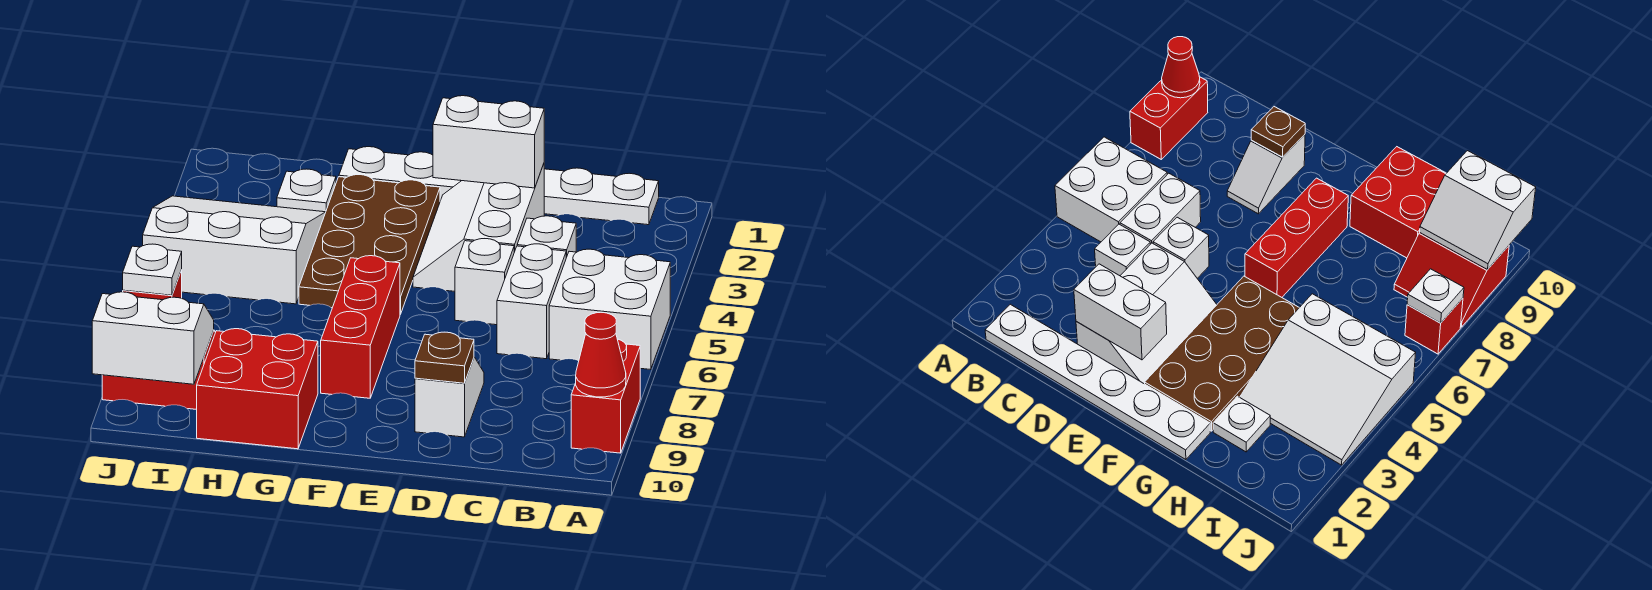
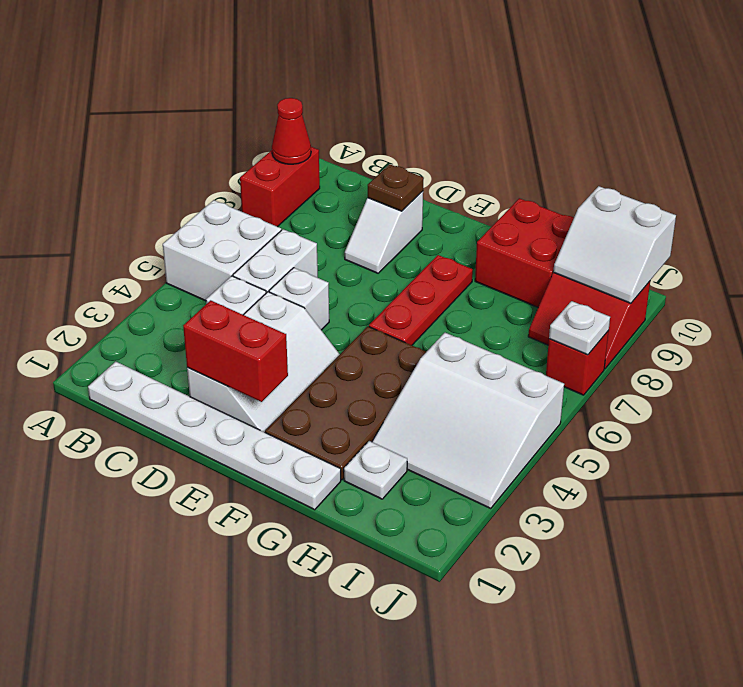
white brick D2:E2 level 2 -> red brick D2:E2 level 2
red brick F6:F8 level 1 -> red plate F6:F8 level 1

